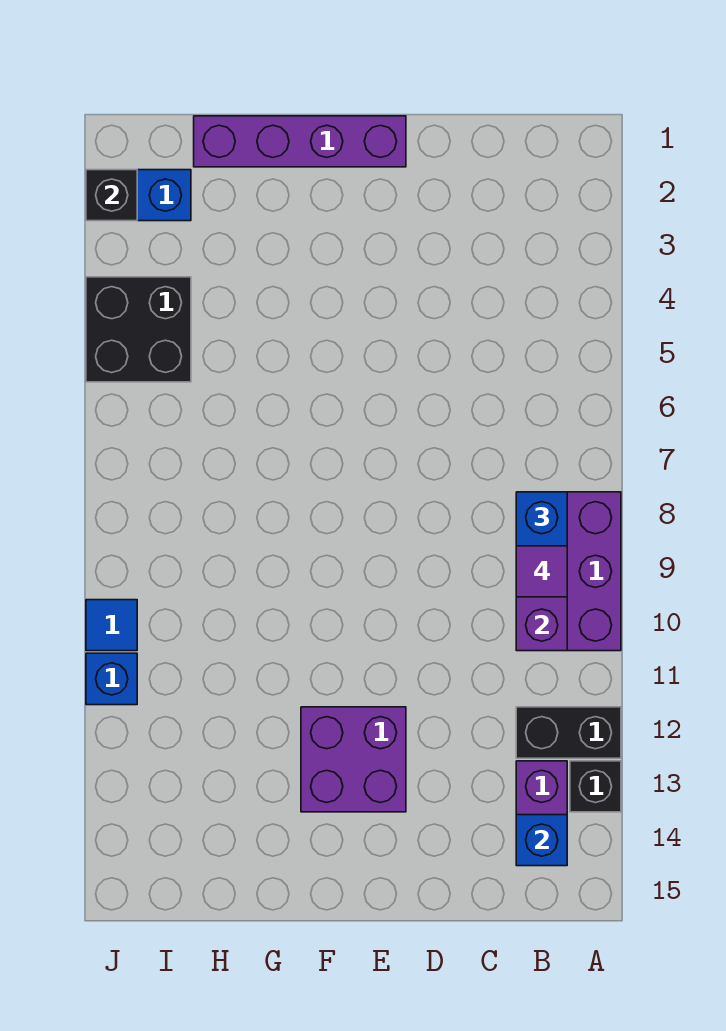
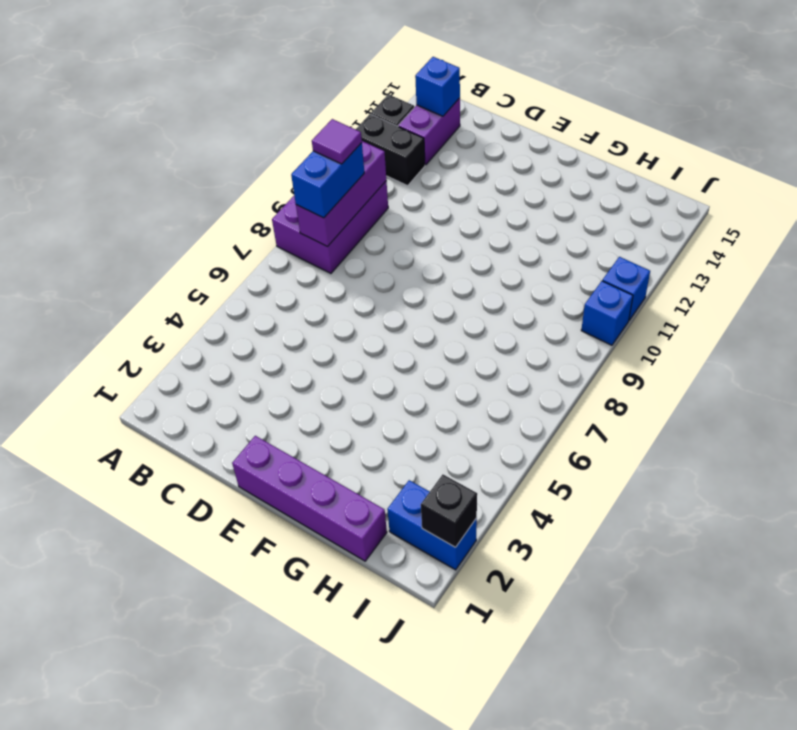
purple brick E12:F13 level 1 -> none
black brick I4:J5 level 1 -> none
blue tile J10 level 1 -> blue brick J10 level 1

